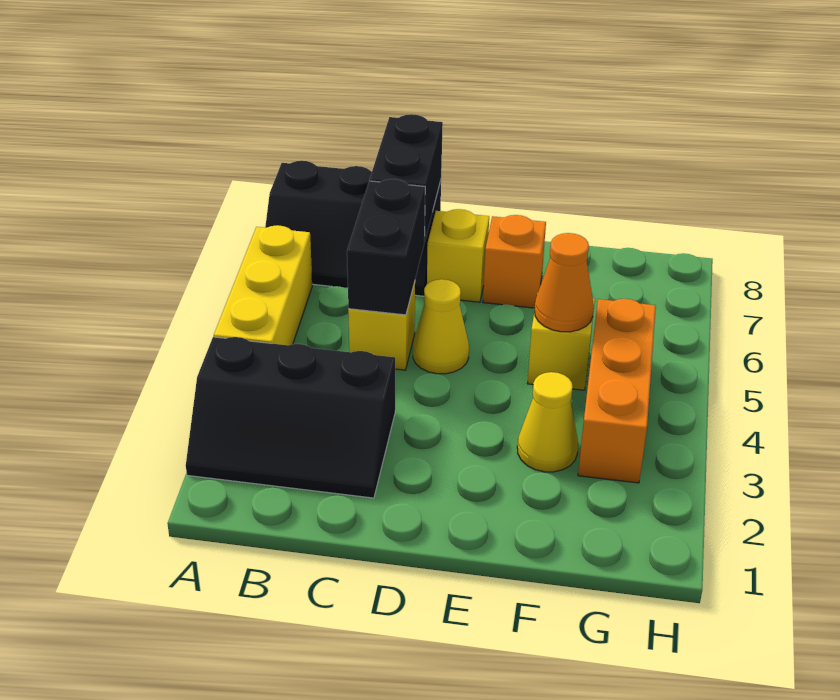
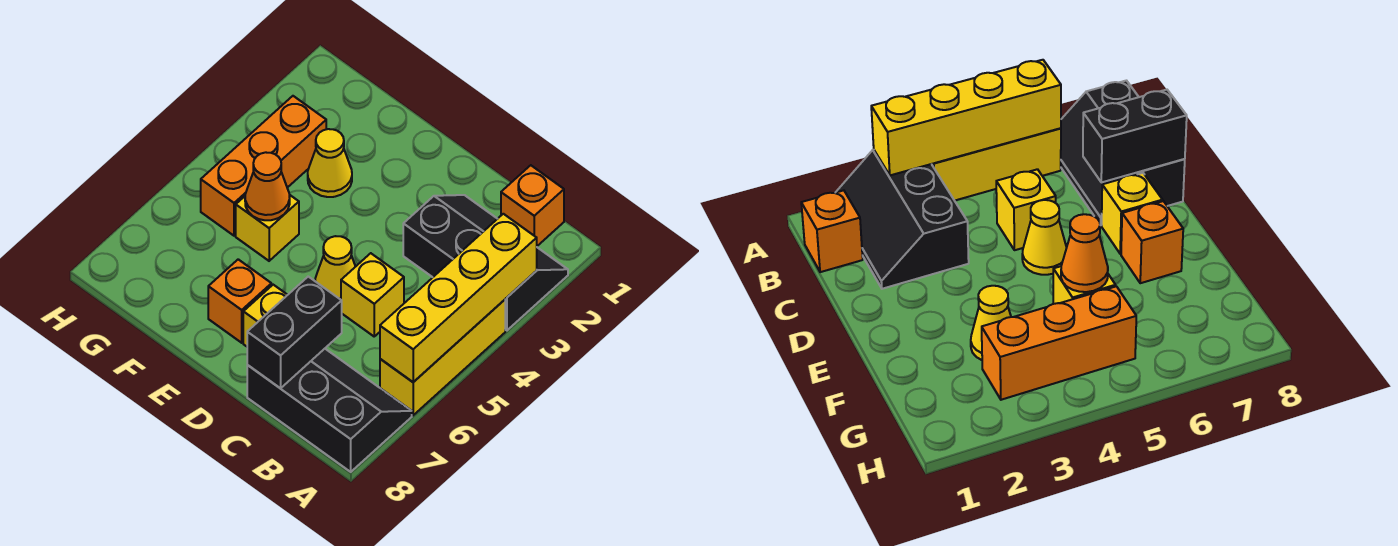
none -> yellow brick A3:A6 level 2
none -> orange brick B1 level 1
black brick C5:C6 level 2 -> none

